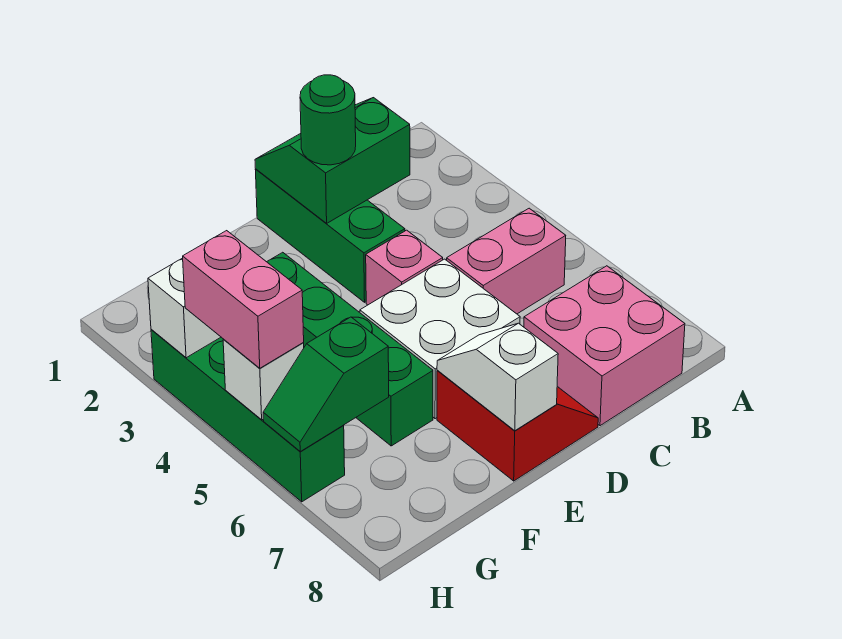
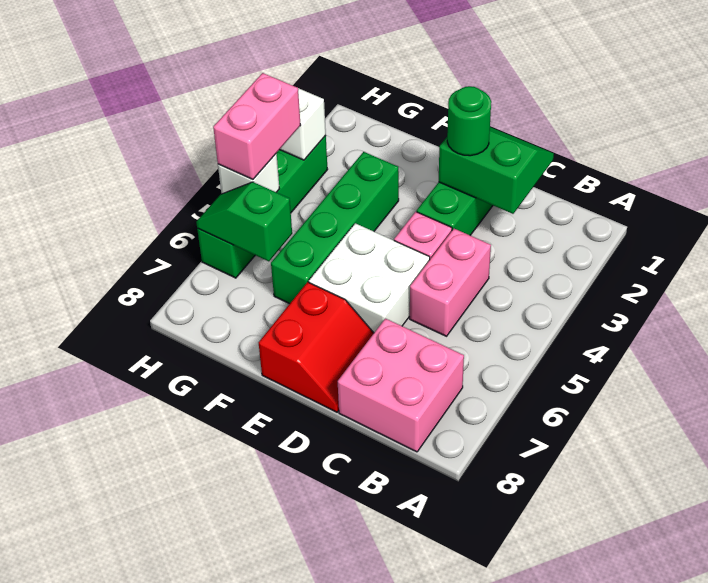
pink brick B5:C5 level 1 -> pink brick C4:C5 level 1
white slope E7:E8 level 2 top 8 -> none

